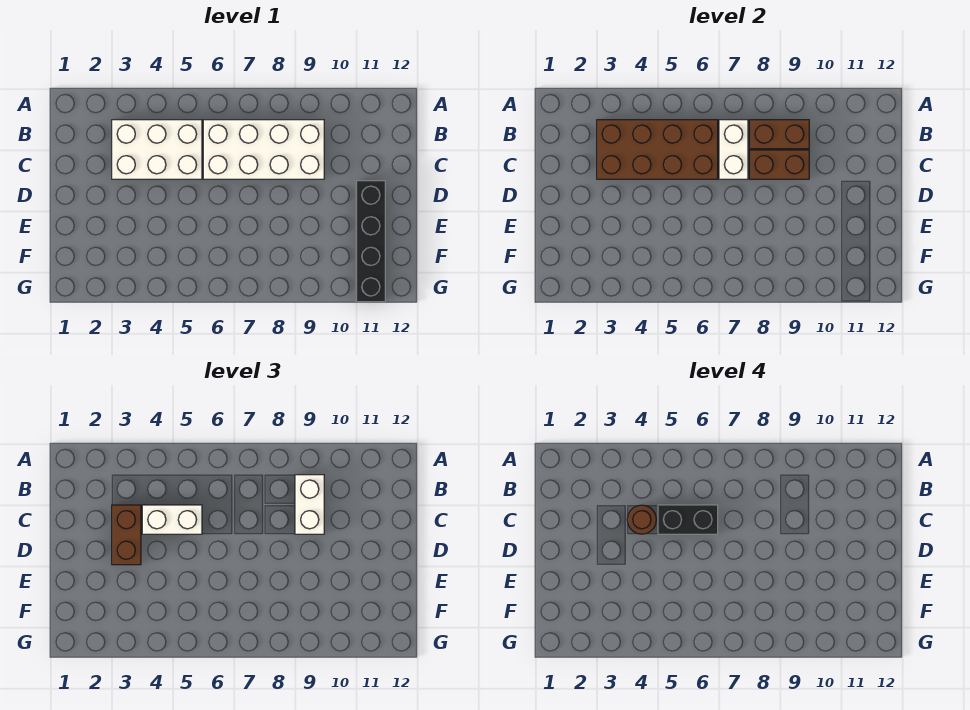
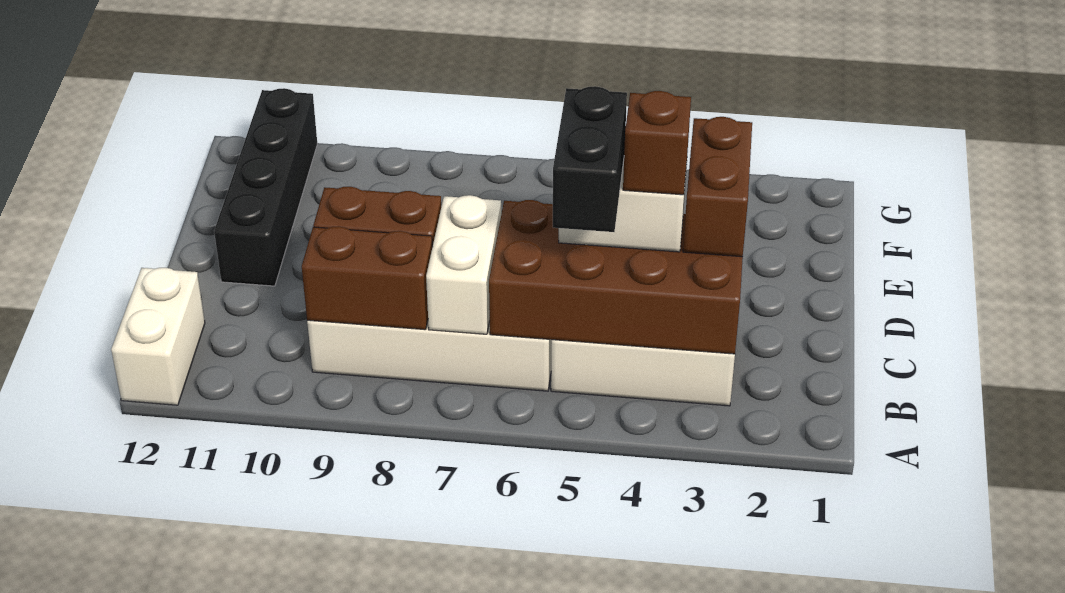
white brick B9:C9 level 3 -> white brick A12:B12 level 1
brown round brick C4 level 4 -> brown brick C4 level 4
black brick C5:C6 level 4 -> black brick B5:C5 level 4

